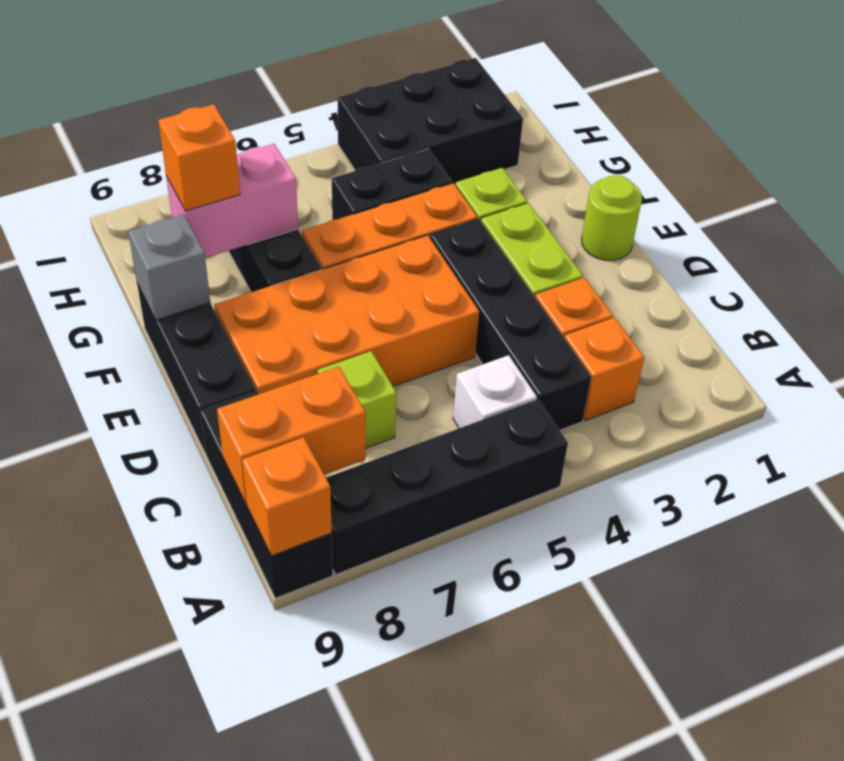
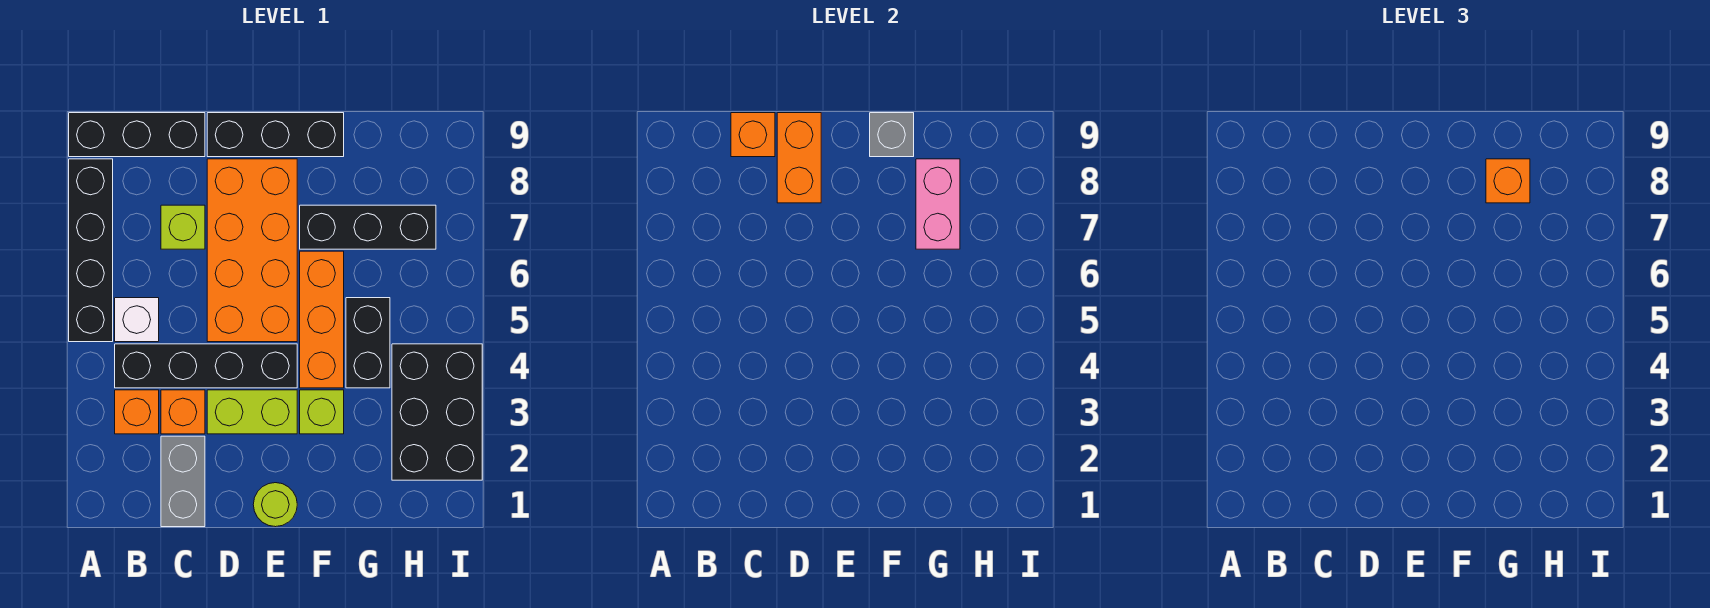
orange brick A9 level 2 -> orange brick C9 level 2
orange brick B8:B9 level 2 -> orange brick D8:D9 level 2
none -> grey brick C1:C2 level 1

